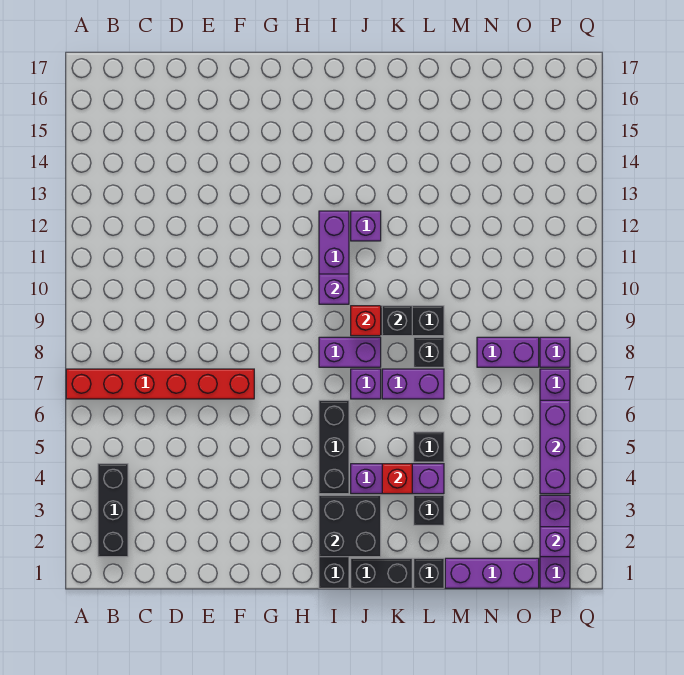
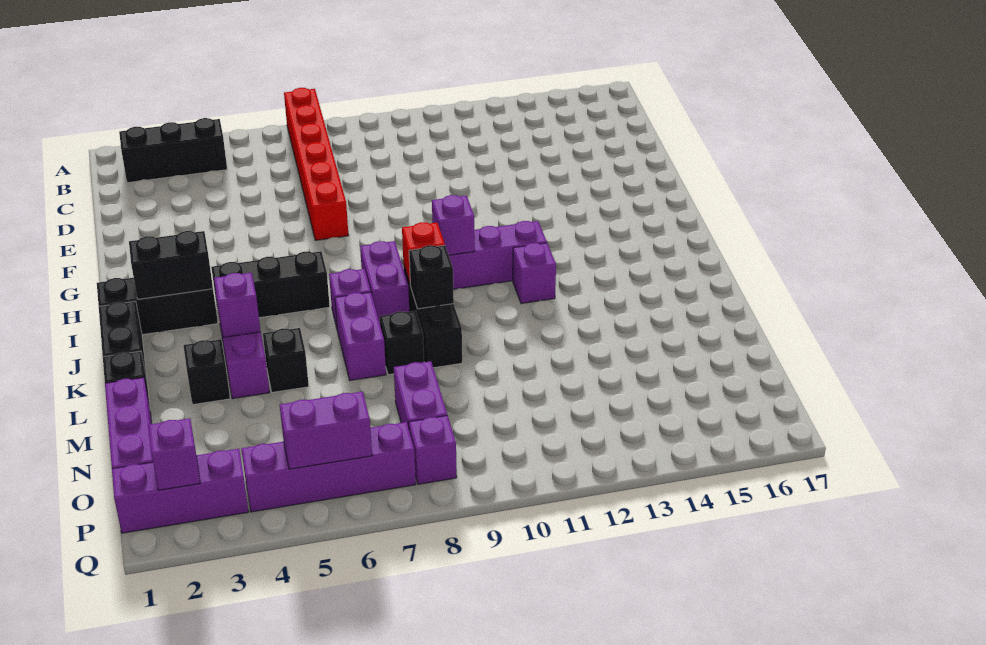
black brick I2:J3 level 2 -> black brick I2:I3 level 2
red brick K4 level 2 -> purple brick K4 level 2
purple brick P4:P6 level 2 -> purple brick P5:P6 level 2

